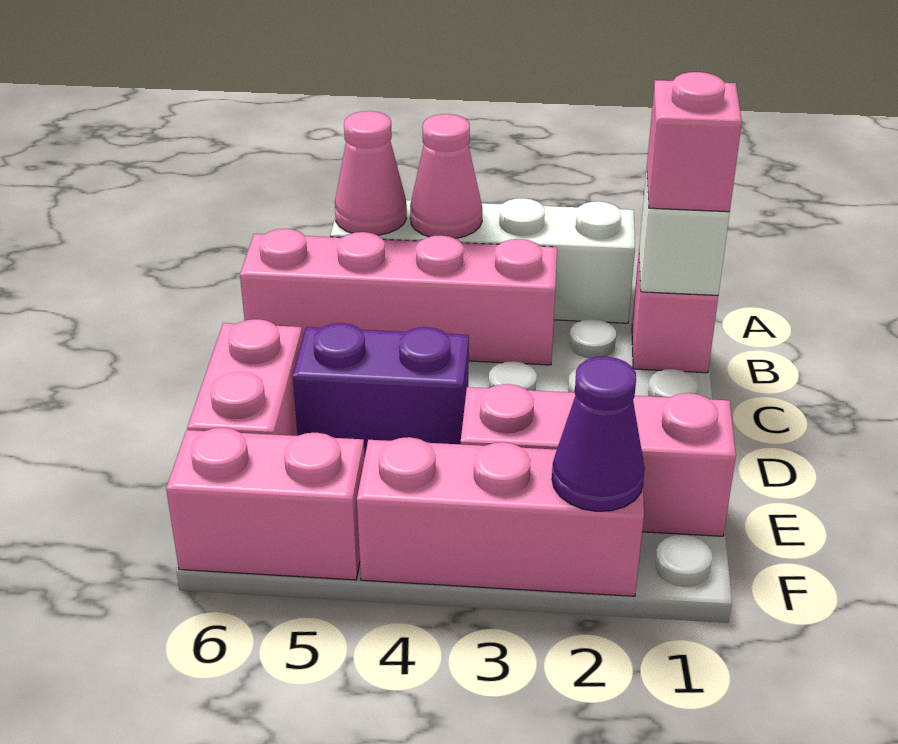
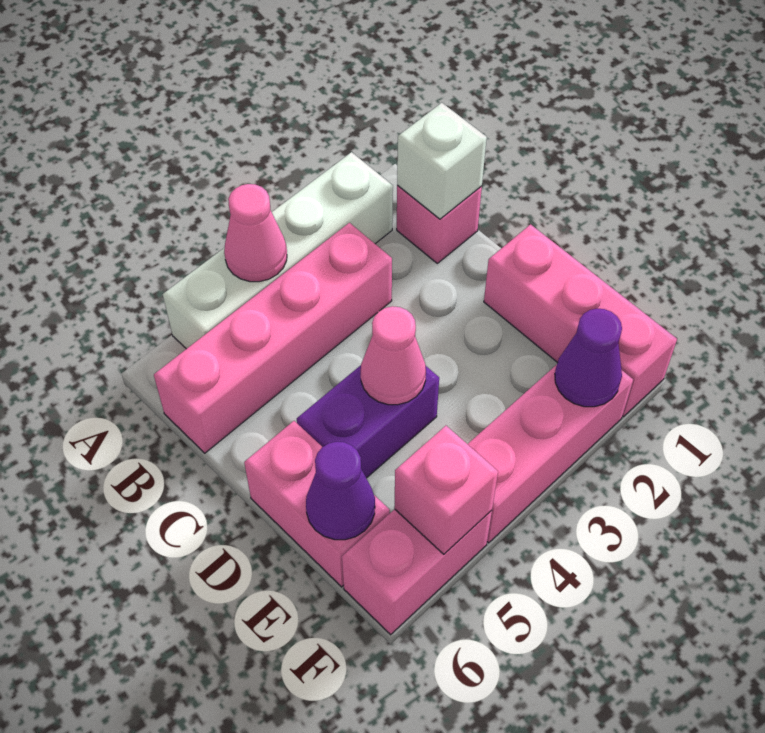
pink cone A5 level 2 -> pink cone D4 level 2
pink brick B1 level 3 -> pink brick F5 level 2
pink brick E1:E3 level 1 -> pink brick D1:F1 level 1
none -> purple cone E6 level 2

